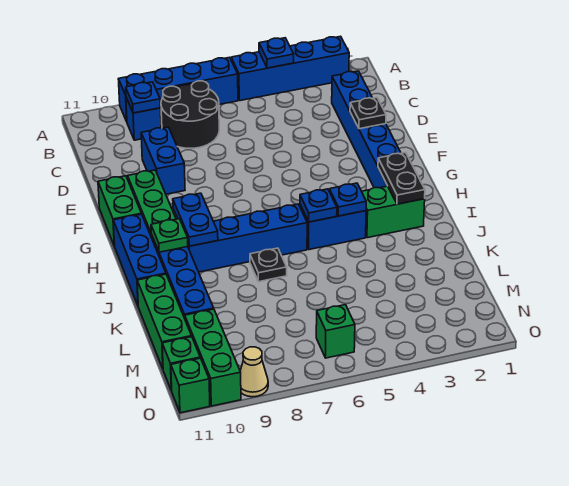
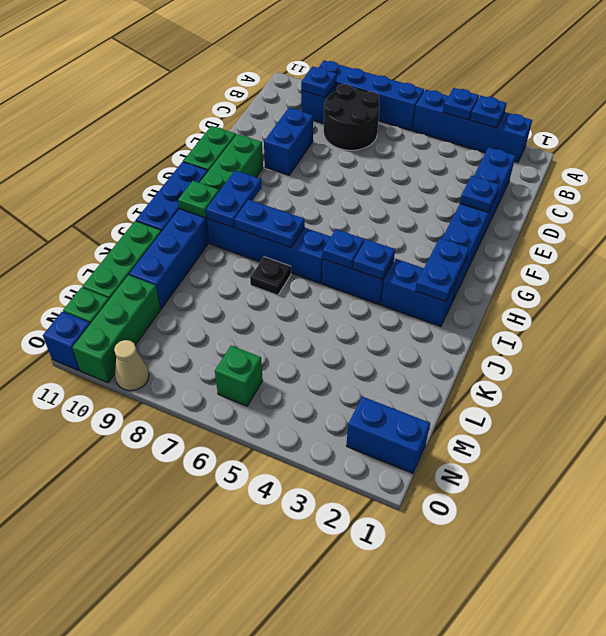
none -> blue plate A3 level 2
black plate E2 level 2 -> blue plate E2 level 2
black plate H2:I2 level 2 -> blue plate H2:I2 level 2
green brick I2:I3 level 1 -> blue brick I2:I3 level 1
none -> blue plate I7:I8 level 2
none -> blue brick N1:N2 level 1
green brick O11 level 1 -> blue brick O11 level 1

